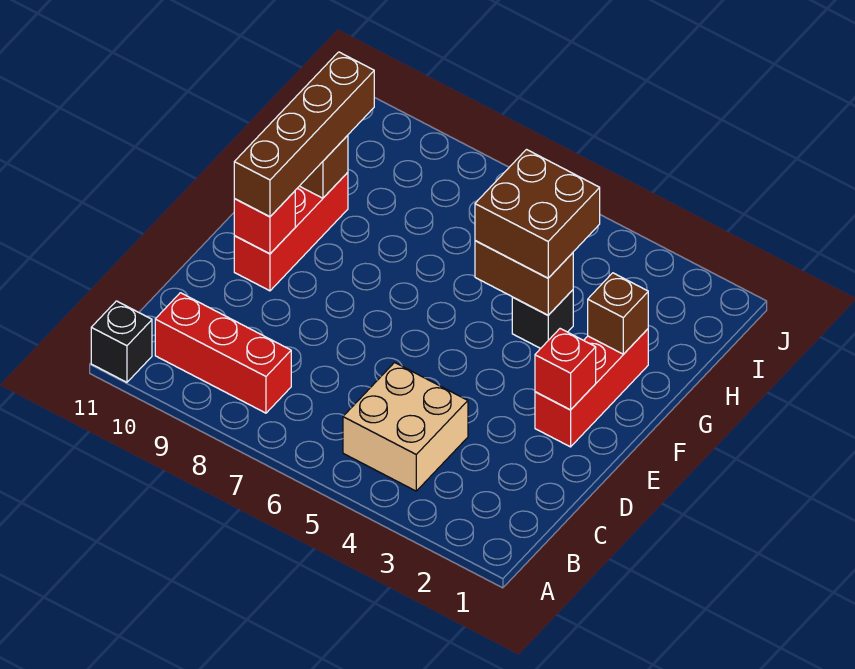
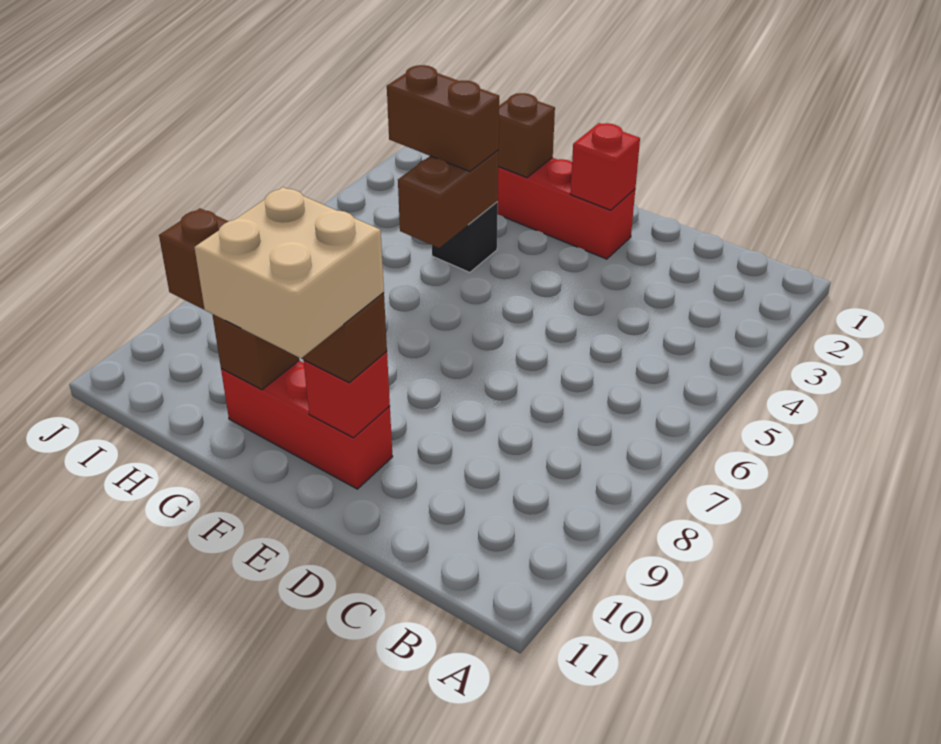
black brick A11 level 1 -> none
tan brick B4:C5 level 1 -> tan brick E10:F11 level 4
red brick B8:B10 level 1 -> none
brown brick G4:H5 level 3 -> brown brick G4:H4 level 3

